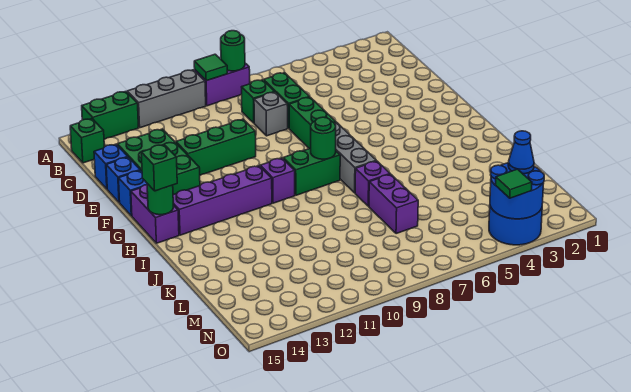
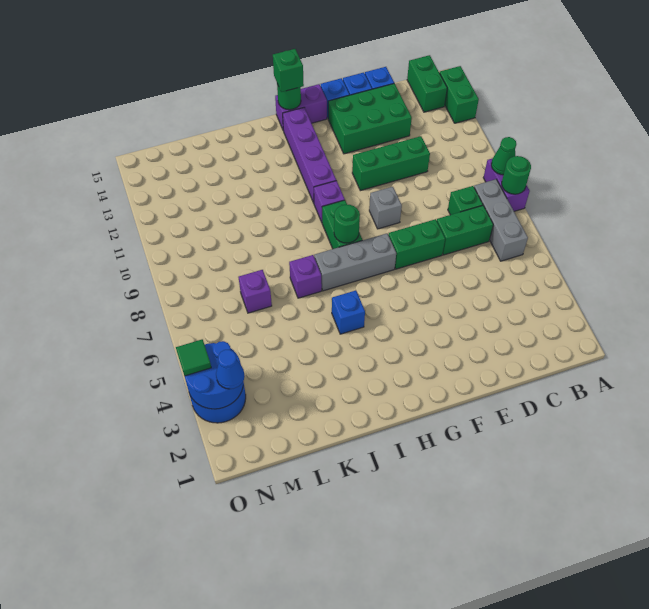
green tile A9 level 2 -> green cone A9 level 2
grey brick A10:A12 level 1 -> grey brick B6:B8 level 1
green brick B15 level 1 -> green brick B14:B15 level 1
grey brick D8 level 1 -> grey brick F9 level 1
green brick E10:E12 level 1 -> green brick D11:F11 level 1
none -> blue brick I5 level 1
purple brick K7:L7 level 1 -> purple brick L7 level 1

